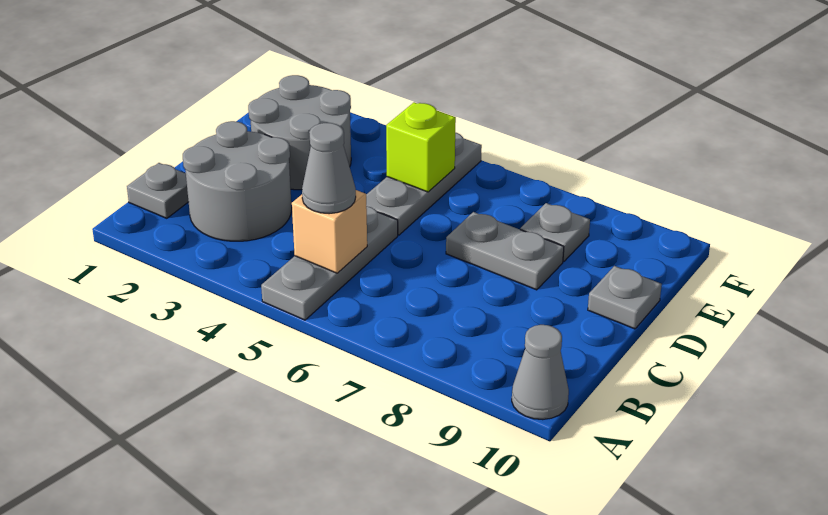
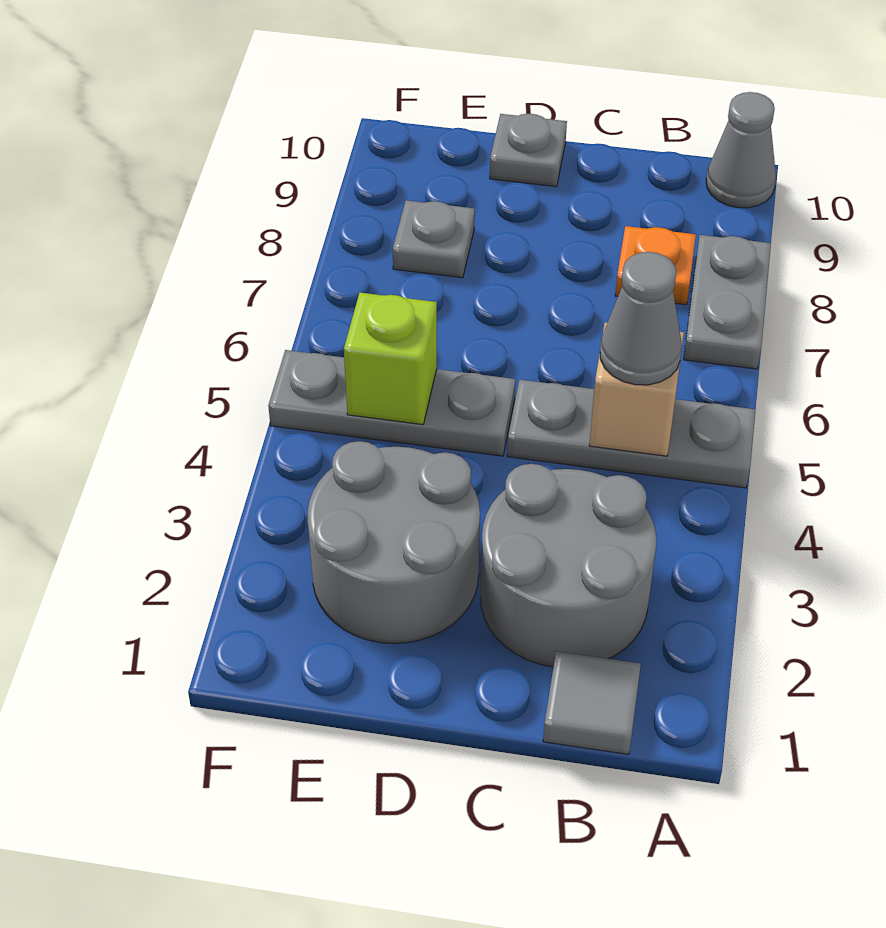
grey plate B1 level 1 -> grey tile B1 level 1
none -> orange plate B8 level 1
grey plate D7:D8 level 1 -> grey plate A7:A8 level 1

